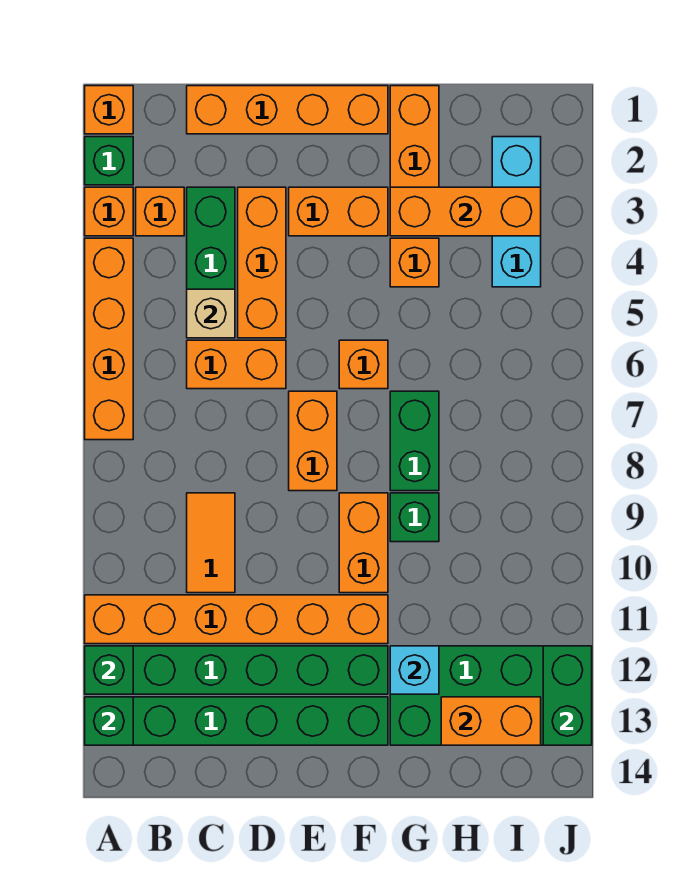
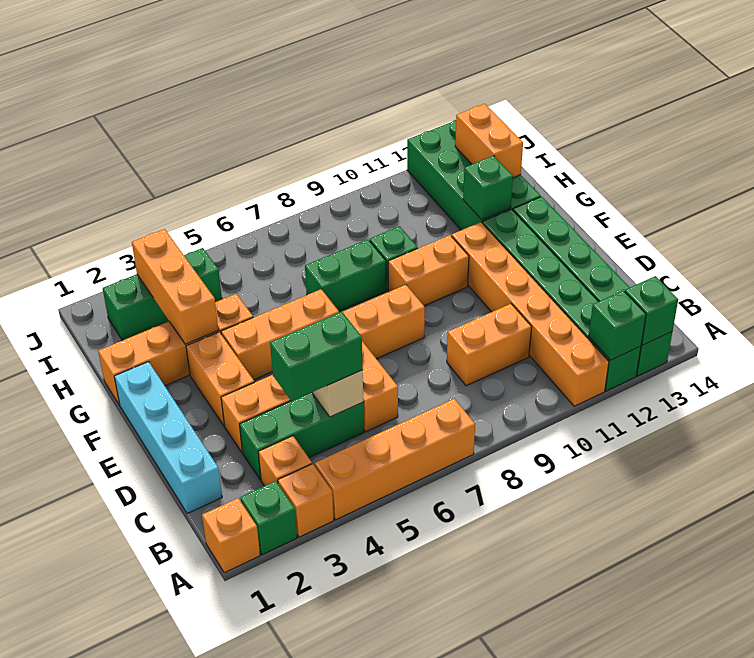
orange brick C1:F1 level 1 -> cyan brick C1:F1 level 1
orange tile C9:C10 level 1 -> orange brick C9:C10 level 1
orange brick F6 level 1 -> orange brick F4:F6 level 1
cyan brick G12 level 2 -> green brick G12 level 2
cyan brick I2:I4 level 1 -> green brick I2:I4 level 1
green brick J12:J13 level 2 -> green brick C4:C5 level 3

